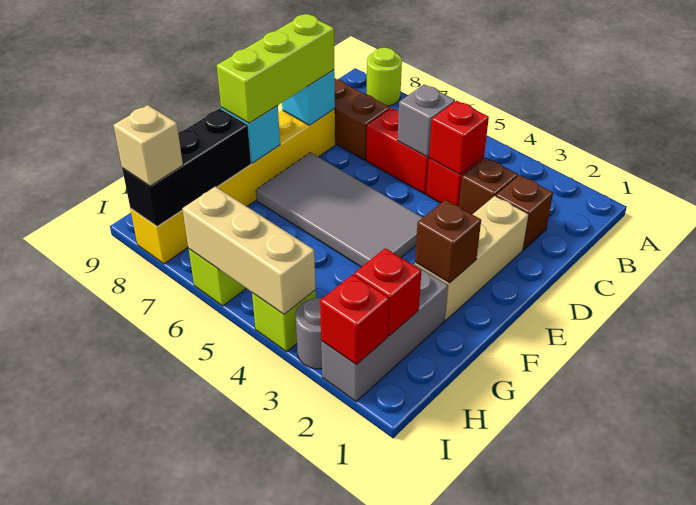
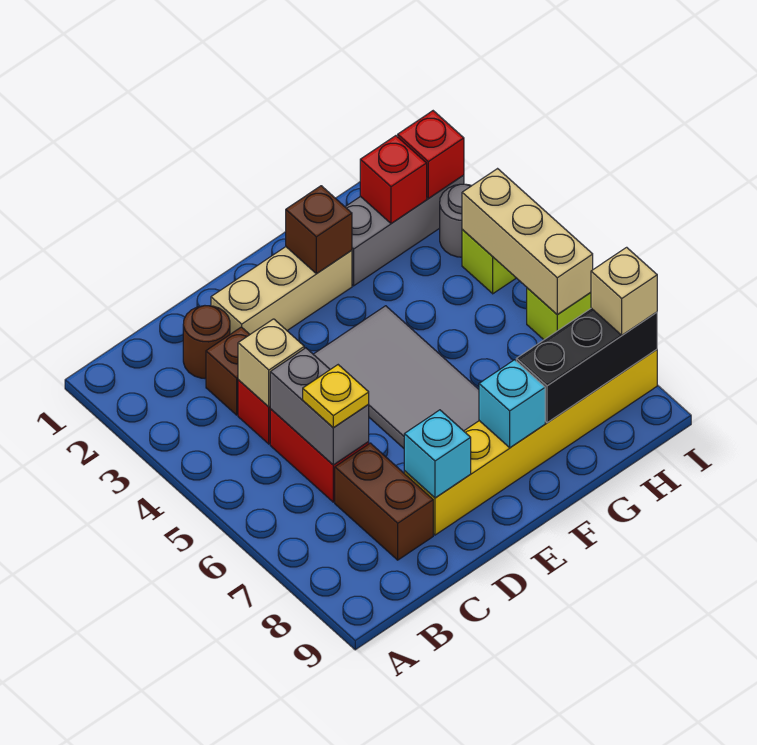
lime round brick A8 level 1 -> none
brown brick C2 level 1 -> brown round brick C2 level 1
red brick C4 level 2 -> tan brick C4 level 2
grey brick C5 level 2 -> grey brick C5:C6 level 2
none -> yellow plate C6 level 3
lime brick D8:F8 level 3 -> none

